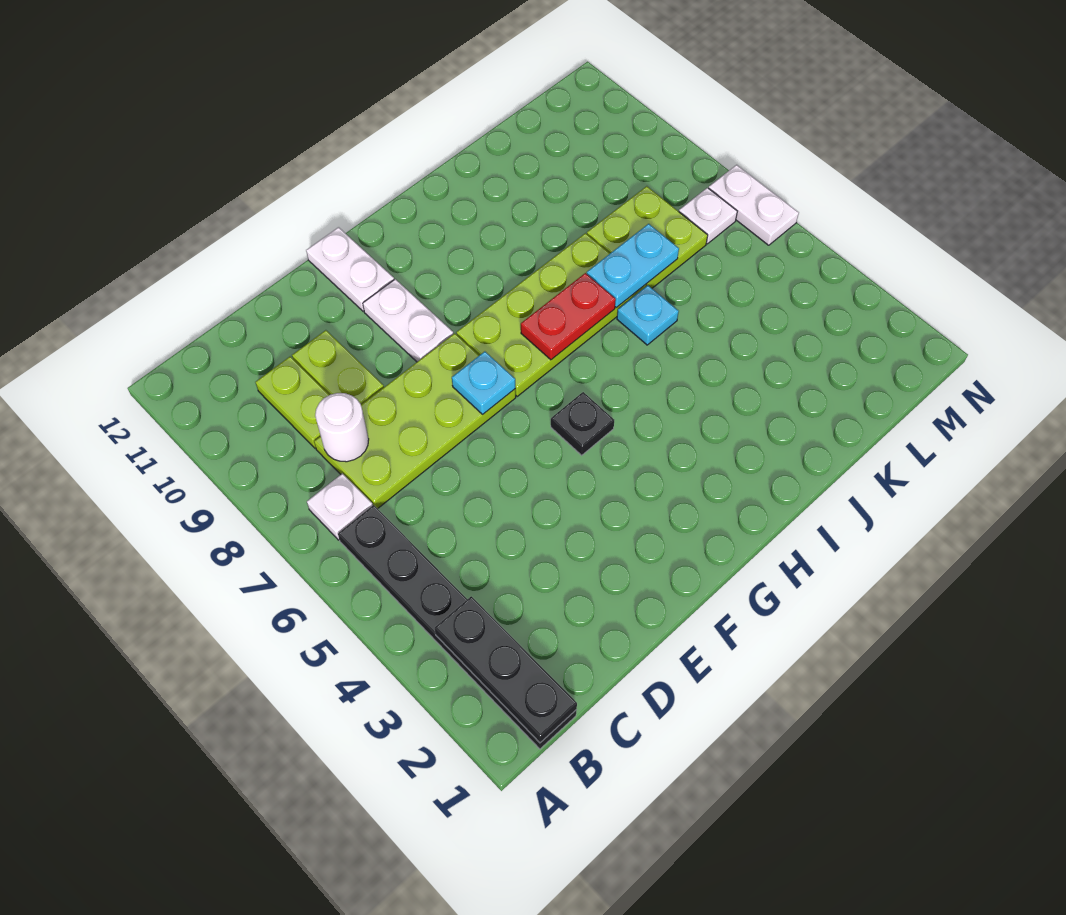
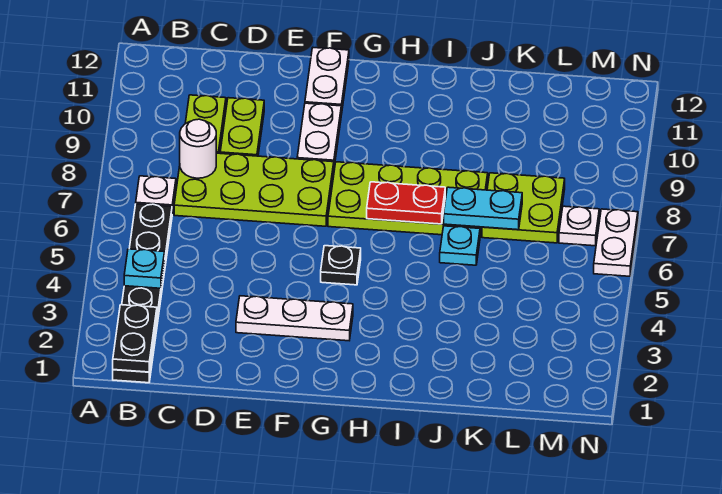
black plate B1:B3 level 2 -> black plate B1:B2 level 2
none -> white plate E3:G3 level 1
cyan plate F7 level 2 -> cyan plate B4 level 2

